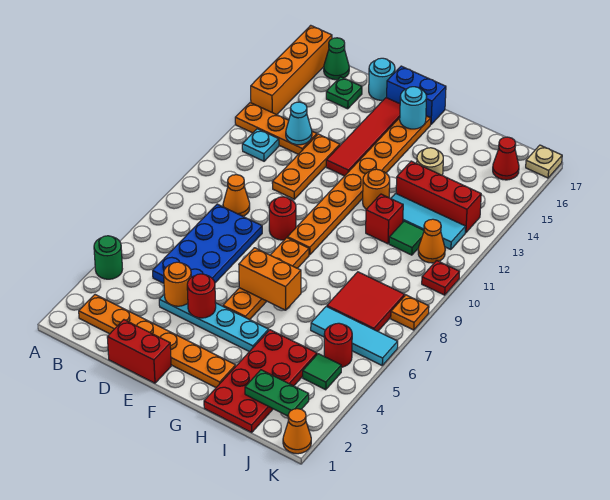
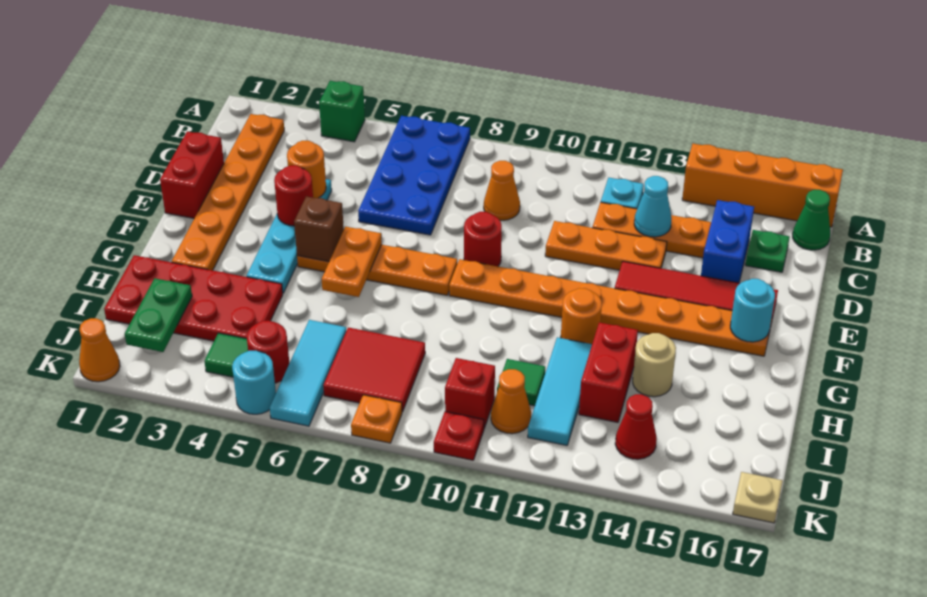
green round brick A4 level 1 -> green brick A4 level 1
orange plate A13:C13 level 1 -> orange plate C12:C14 level 1
blue plate C5:D8 level 1 -> blue plate A6:D7 level 1
cyan round brick D17 level 1 -> cyan round brick K5 level 1
blue brick E17:F17 level 1 -> blue brick C15:D15 level 1
none -> brown brick F5 level 2
orange brick F6:G6 level 2 -> orange plate F6:G6 level 2
red brick H11 level 1 -> red brick J10 level 1
red brick H13:J13 level 1 -> red brick H13:I13 level 1
red cone J16 level 1 -> red cone J14 level 1

